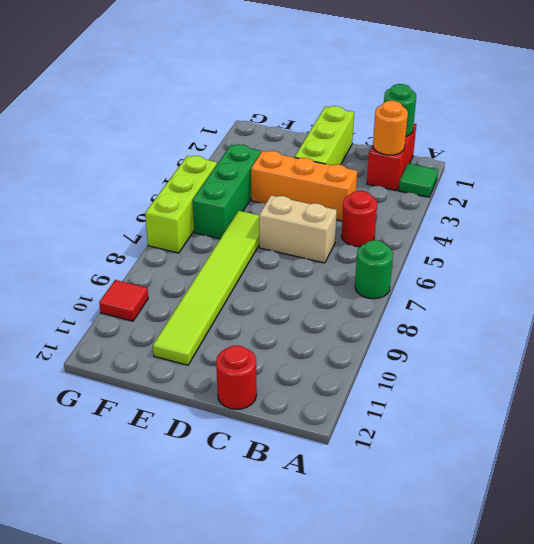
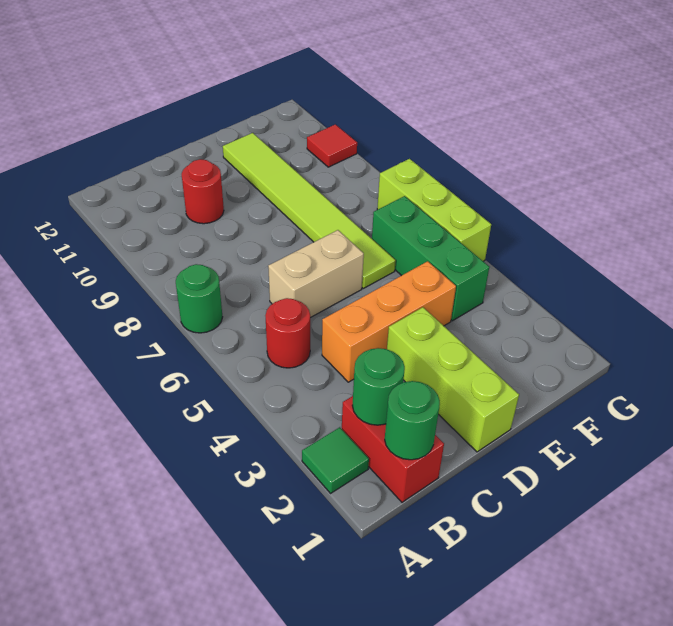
orange round brick B2 level 2 -> green round brick B2 level 2
red round brick C12 level 1 -> red round brick C10 level 1

